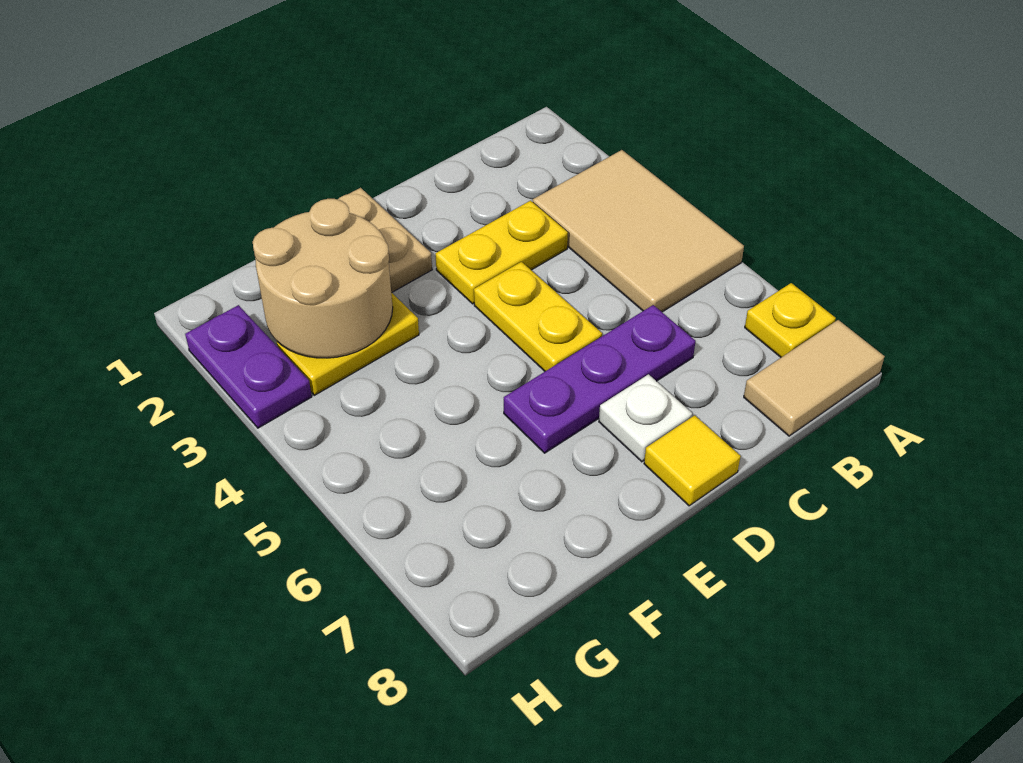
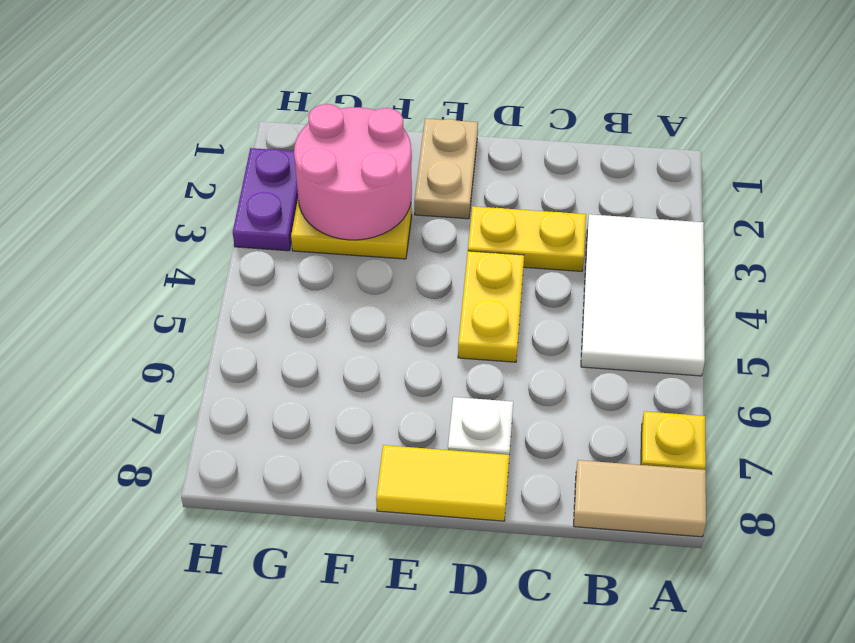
tan tile A3:B5 level 1 -> white tile A3:B5 level 1
purple plate C6:E6 level 1 -> none
yellow tile D8 level 1 -> yellow tile D8:E8 level 1
tan round brick F2:G3 level 2 -> pink round brick F2:G3 level 2

